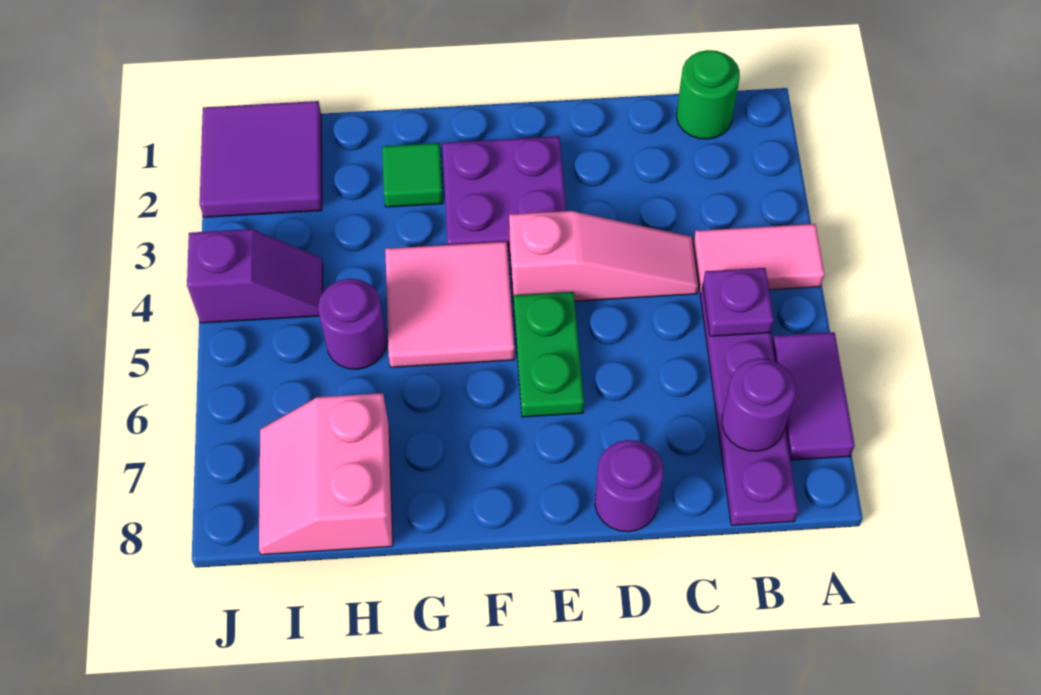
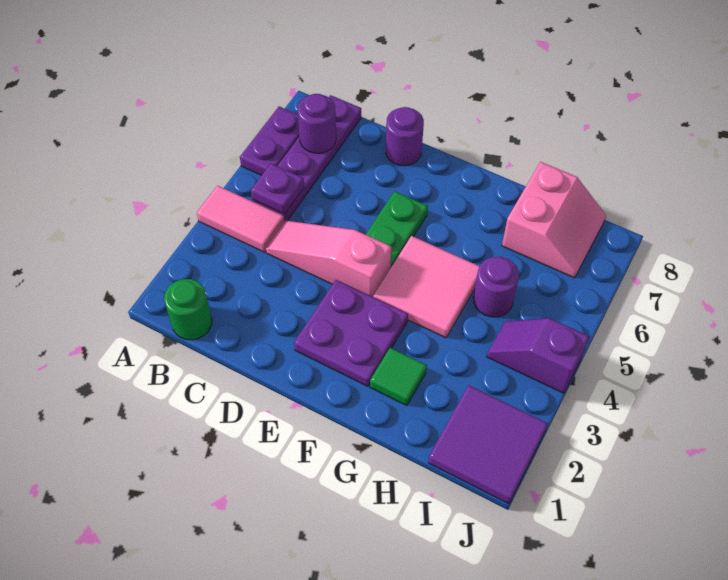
purple tile A6:A7 level 1 -> purple plate A6:A7 level 1

